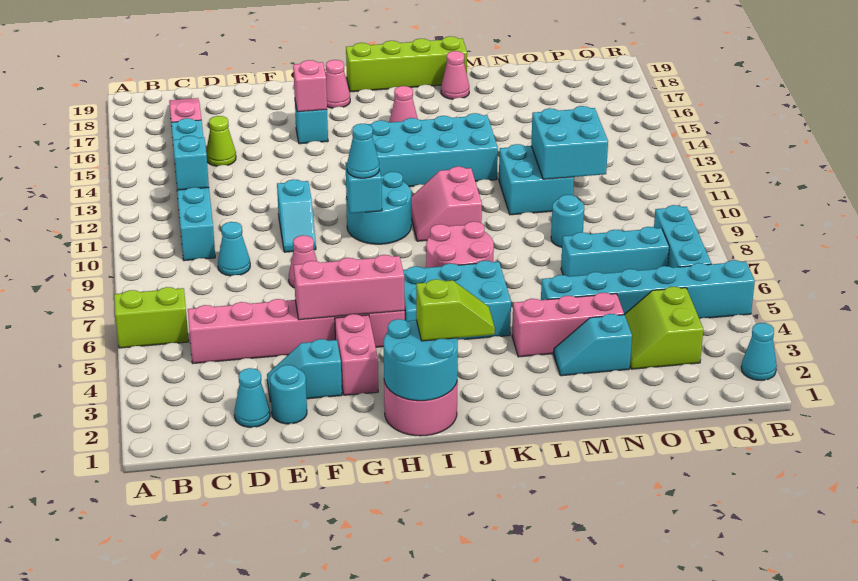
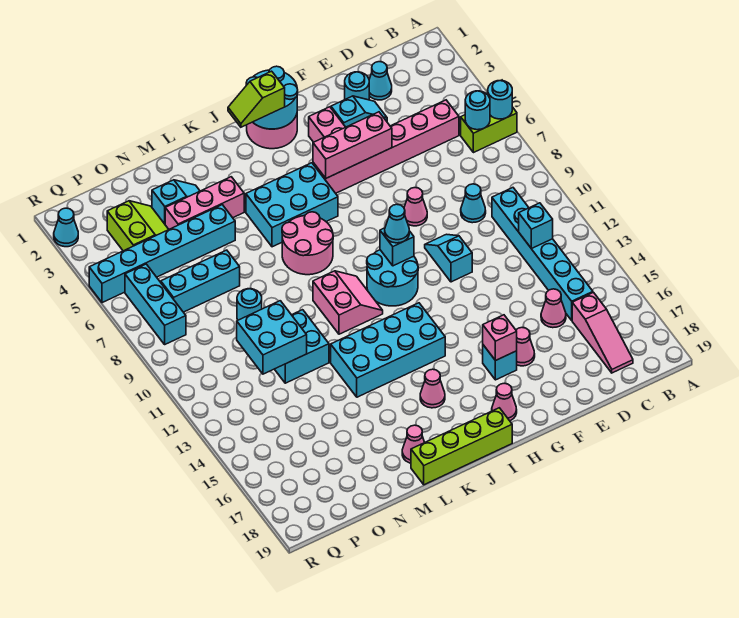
none -> cyan round brick A6 level 2
none -> cyan round brick B6 level 2
lime cone D15 level 1 -> pink cone D15 level 1
none -> pink cone F16 level 1

